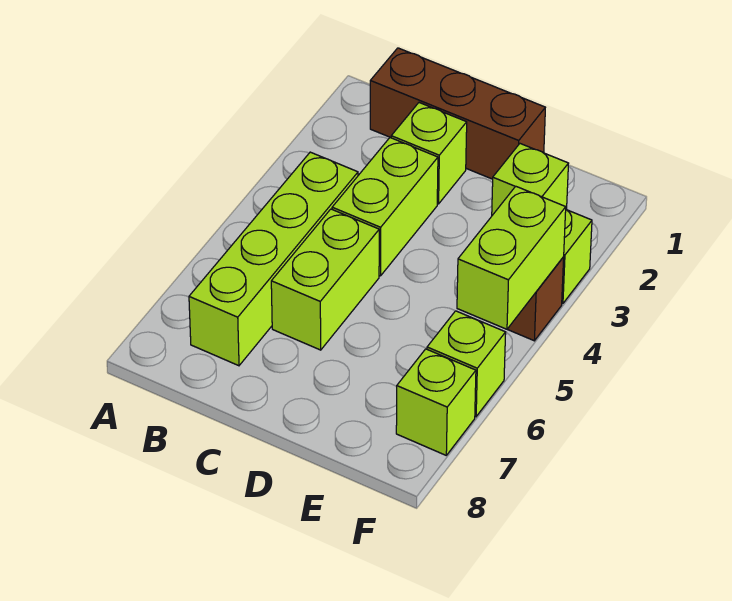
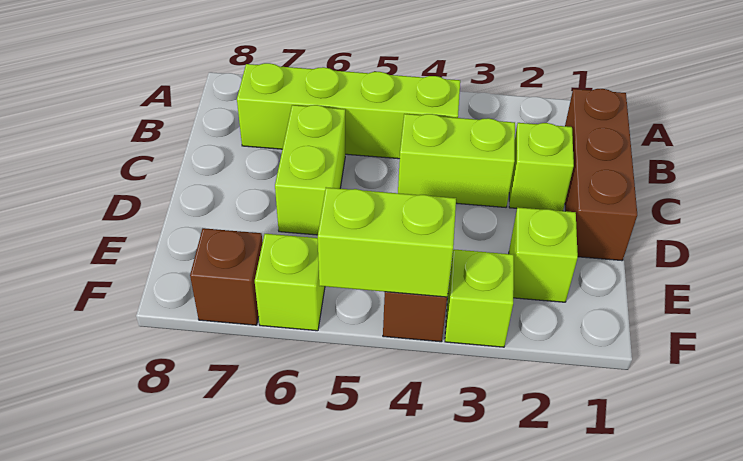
lime brick C5:C6 level 1 -> lime brick C6:D6 level 1
lime brick F7 level 1 -> brown brick F7 level 1

